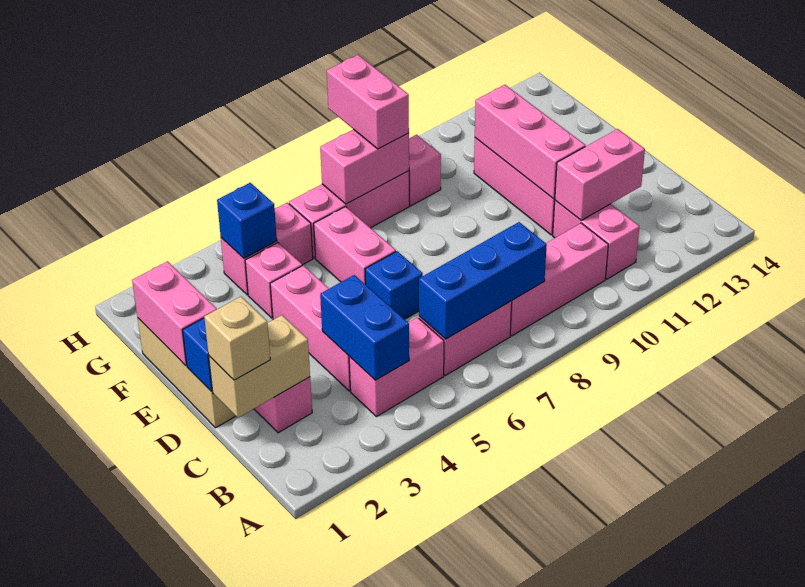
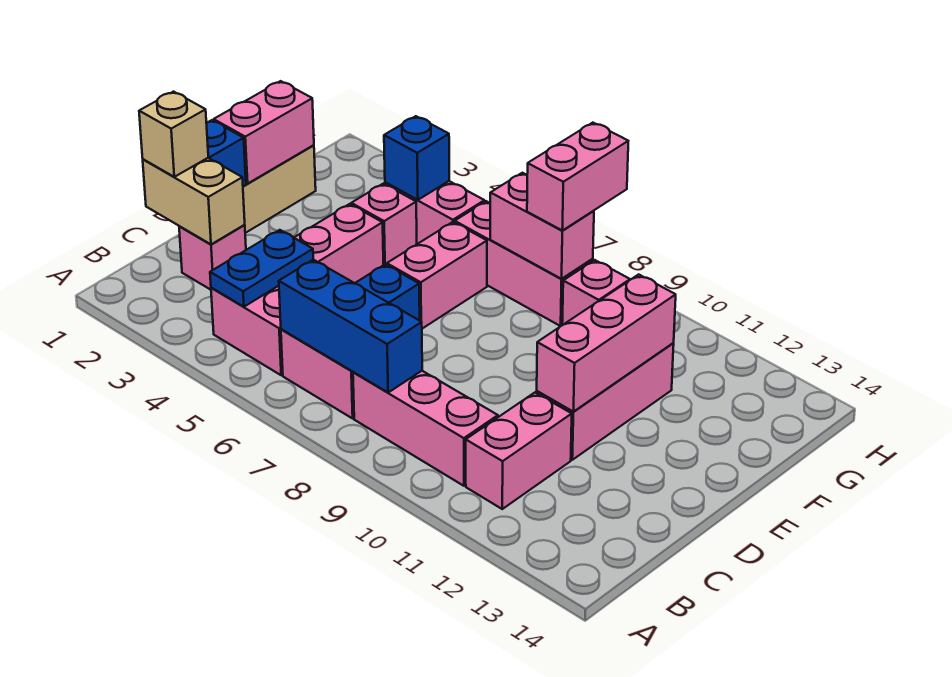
blue brick B4:C4 level 2 -> blue plate B4:C4 level 2
pink brick C11:C12 level 2 -> none

